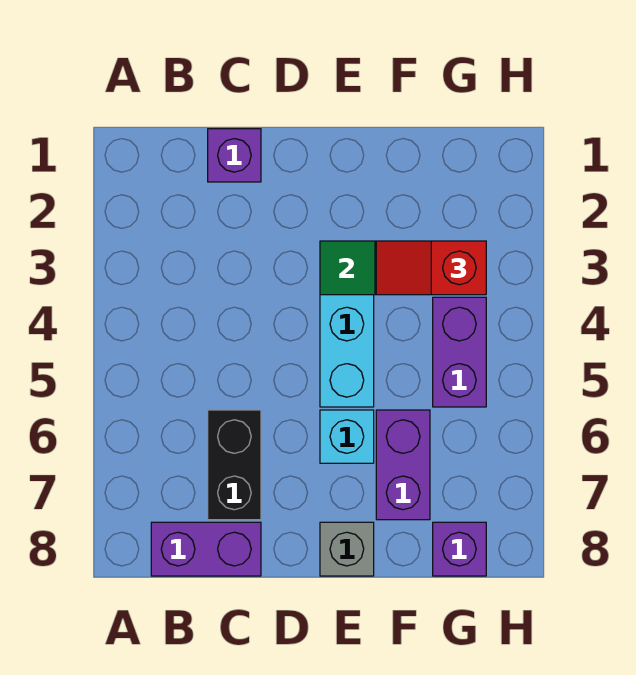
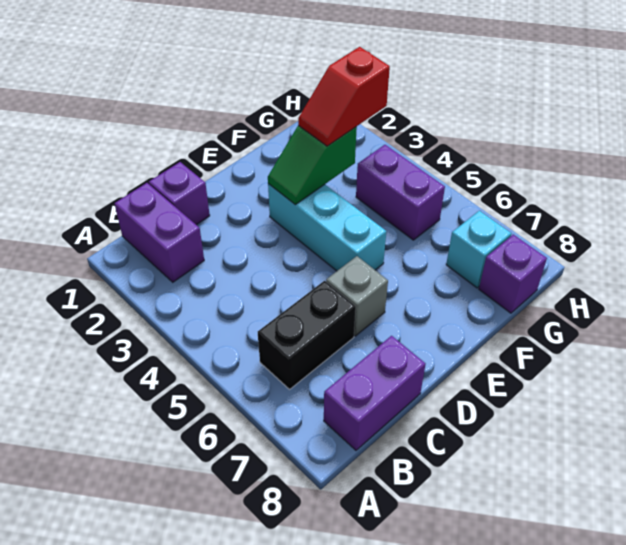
black brick C6:C7 level 1 -> black brick B6:C6 level 1
cyan brick E6 level 1 -> cyan brick G7 level 1
grey brick E8 level 1 -> grey brick D6 level 1
purple brick F6:F7 level 1 -> purple brick B1:B2 level 1

